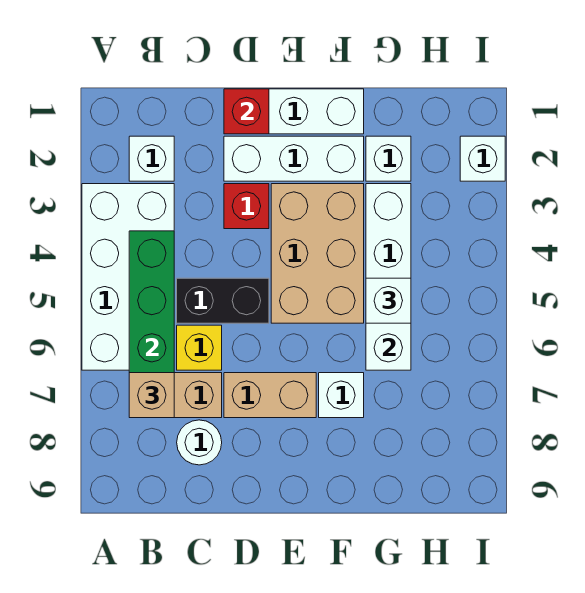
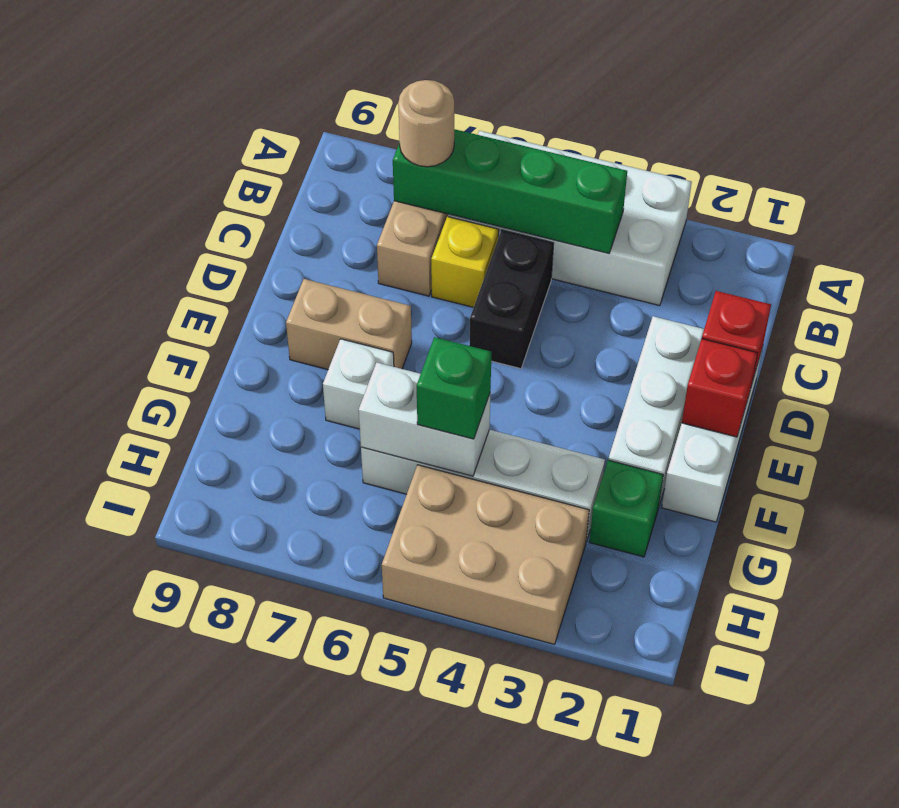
white brick B2 level 1 -> none
tan brick B7 level 3 -> tan round brick B7 level 3
white round brick C8 level 1 -> none
red brick D3 level 1 -> red brick E1 level 2
tan brick D7:E7 level 1 -> tan brick E7:E8 level 1
tan brick E3:F5 level 1 -> tan brick H3:I5 level 1
white brick G2 level 1 -> green brick G2 level 1
white brick G5 level 3 -> green brick G5 level 3
white brick I2 level 1 -> none

